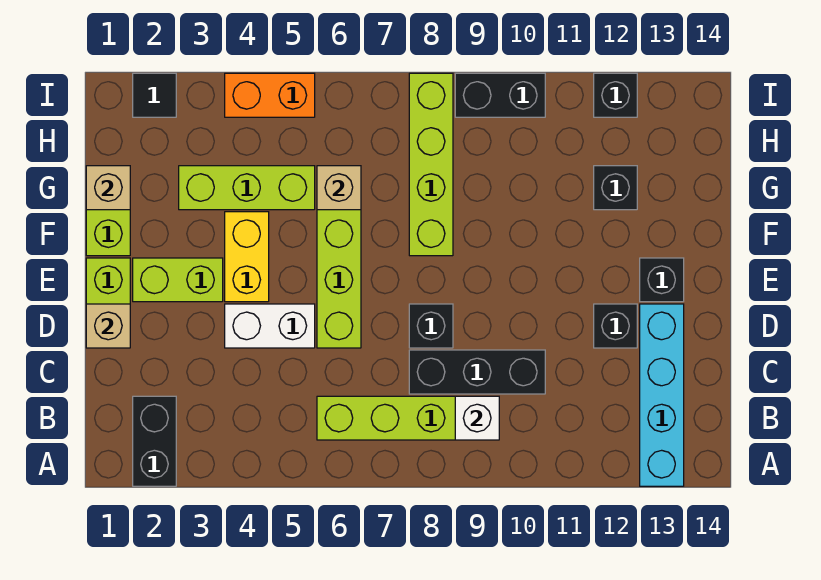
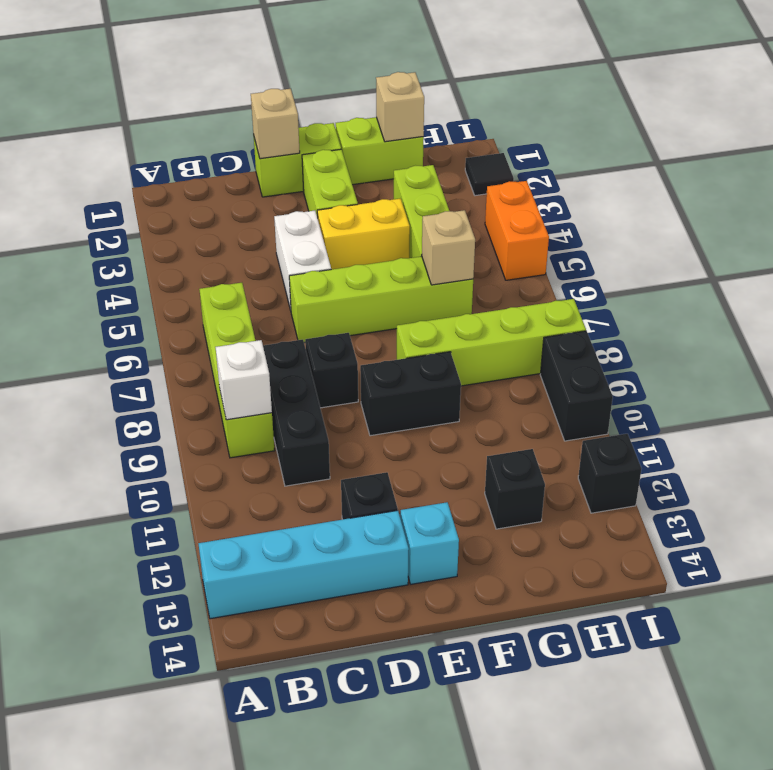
black brick A2:B2 level 1 -> black brick E9:F9 level 1
black brick E13 level 1 -> cyan brick E13 level 1

